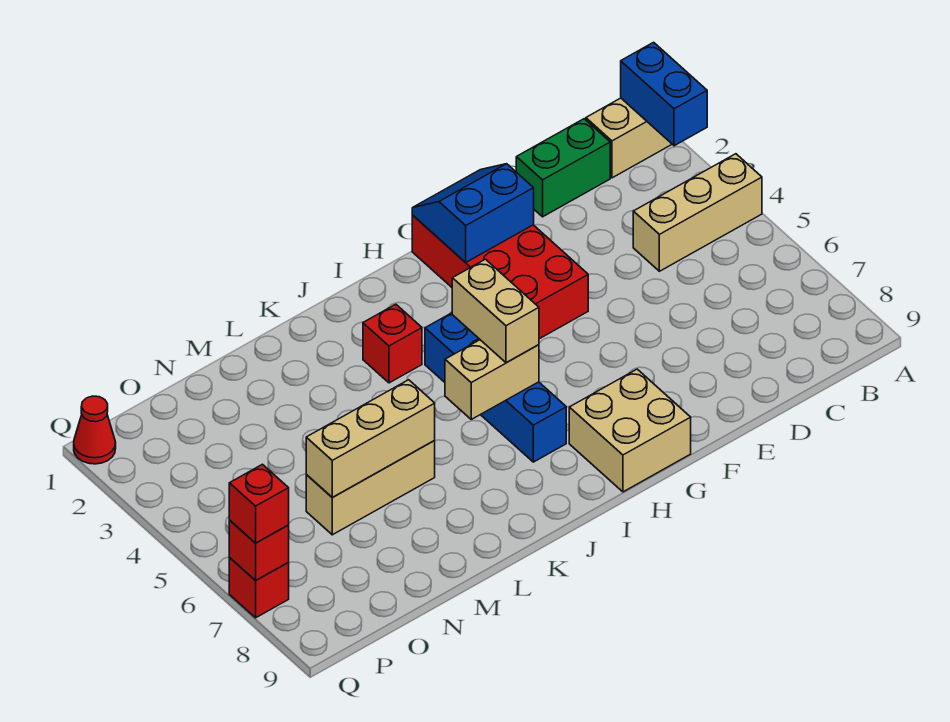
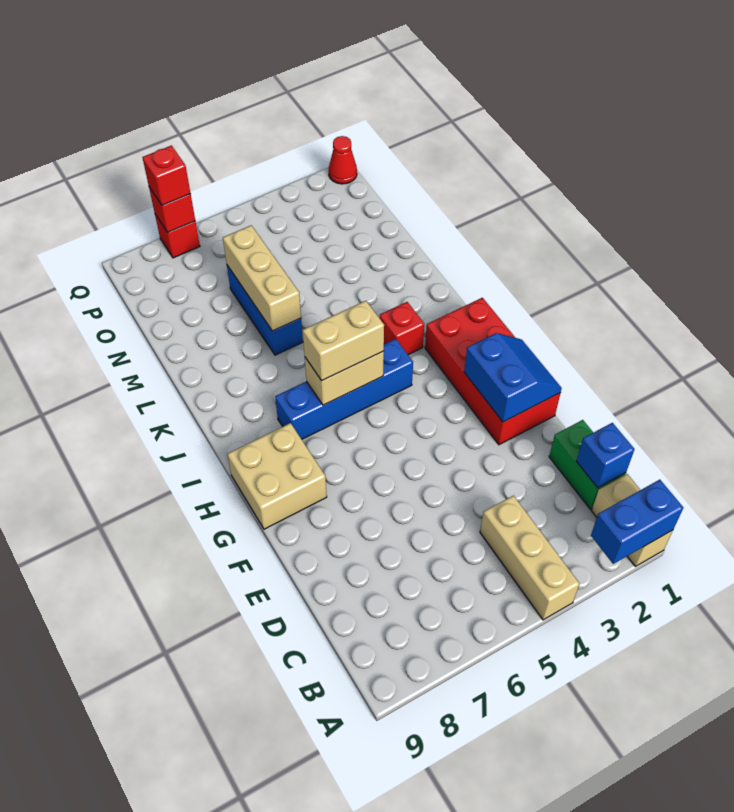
none -> blue brick C1 level 2
red brick F1:G4 level 1 -> red brick F1:I2 level 1
tan brick I6:J6 level 2 -> tan brick I5:I6 level 2
tan brick L6:N6 level 1 -> blue brick L6:N6 level 1

